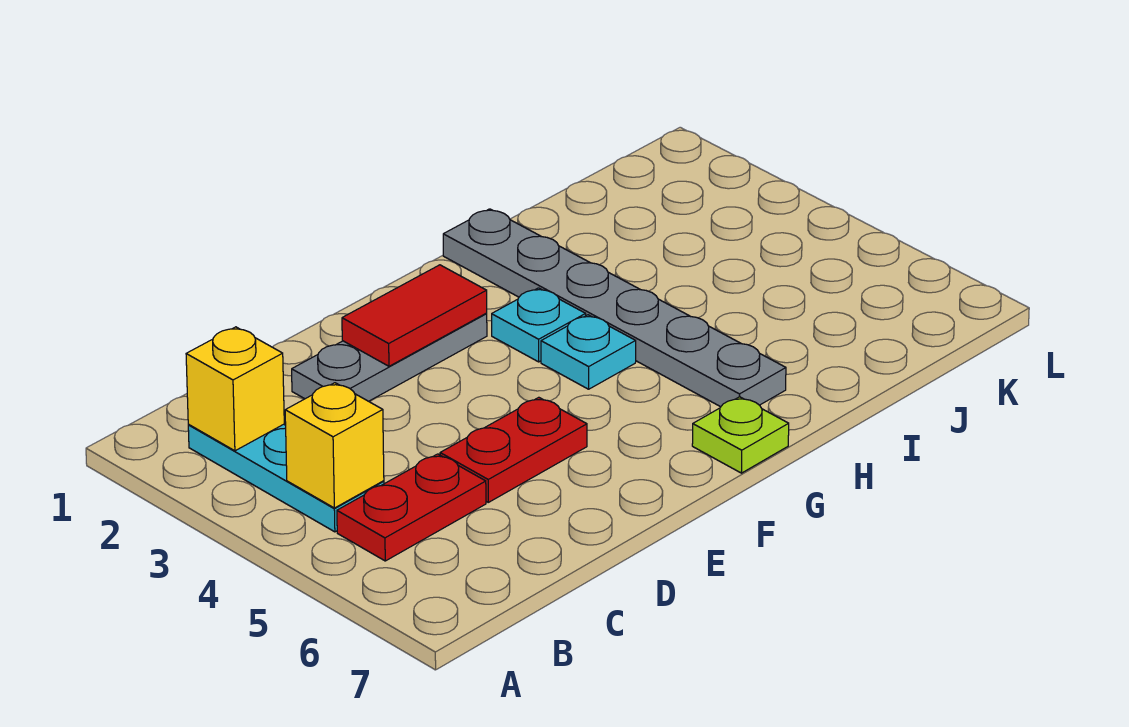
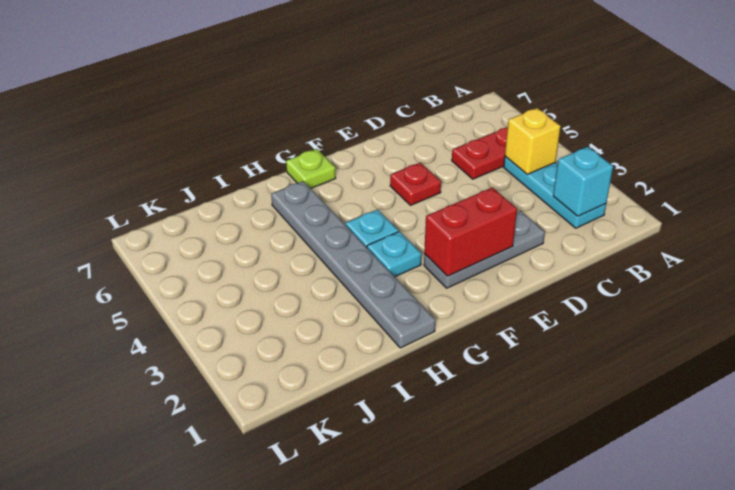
yellow brick B2 level 2 -> cyan brick B2 level 2
red plate D5:E5 level 1 -> red plate E5 level 1
red tile E2:F2 level 2 -> red brick E2:F2 level 2

